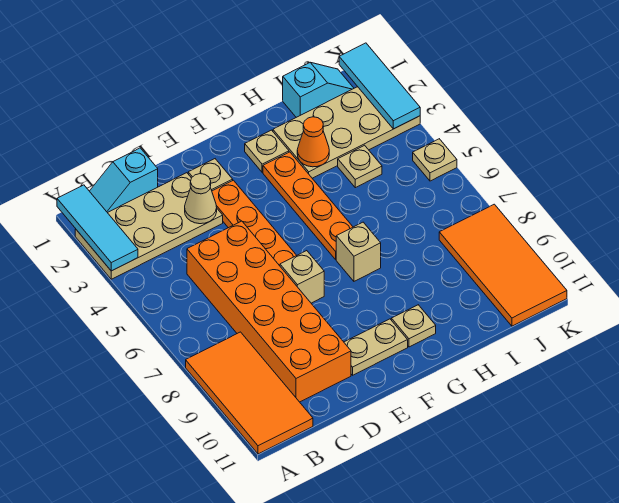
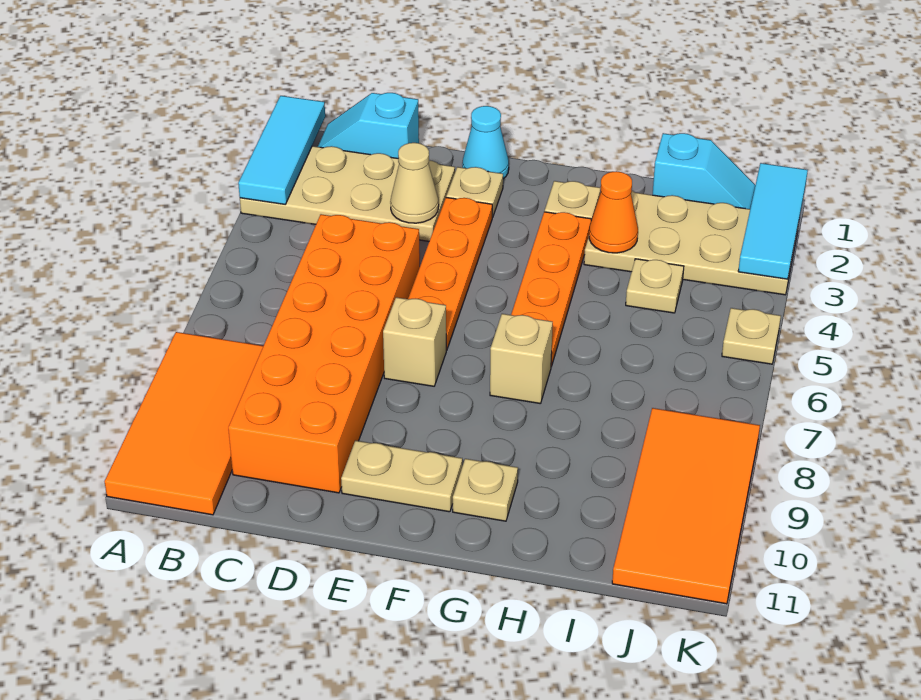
none -> cyan cone E1 level 1

